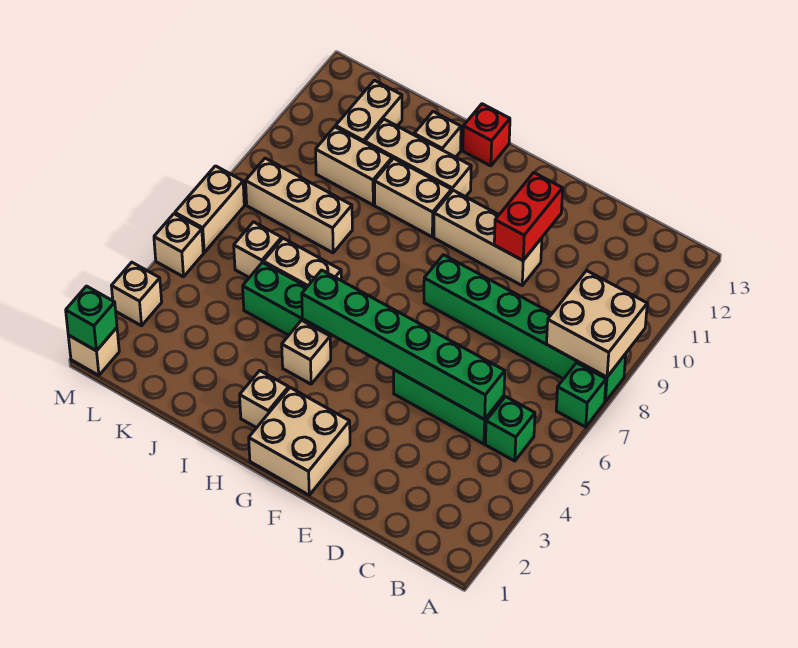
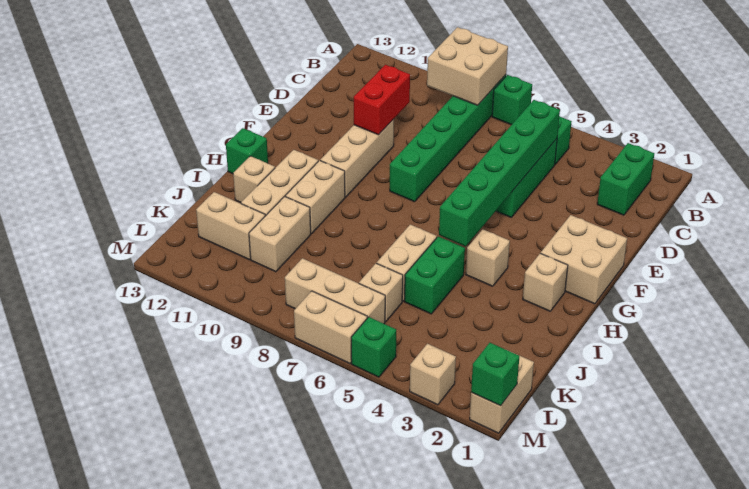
none -> green brick B2:C2 level 1
red brick E10:E11 level 2 -> red brick D10:E10 level 2
red brick H13 level 1 -> green brick H13 level 1
tan brick J8:L8 level 1 -> tan brick L6:L8 level 1
tan brick M1 level 1 -> tan brick L1:M1 level 1
tan brick M5 level 1 -> green brick M5 level 1

